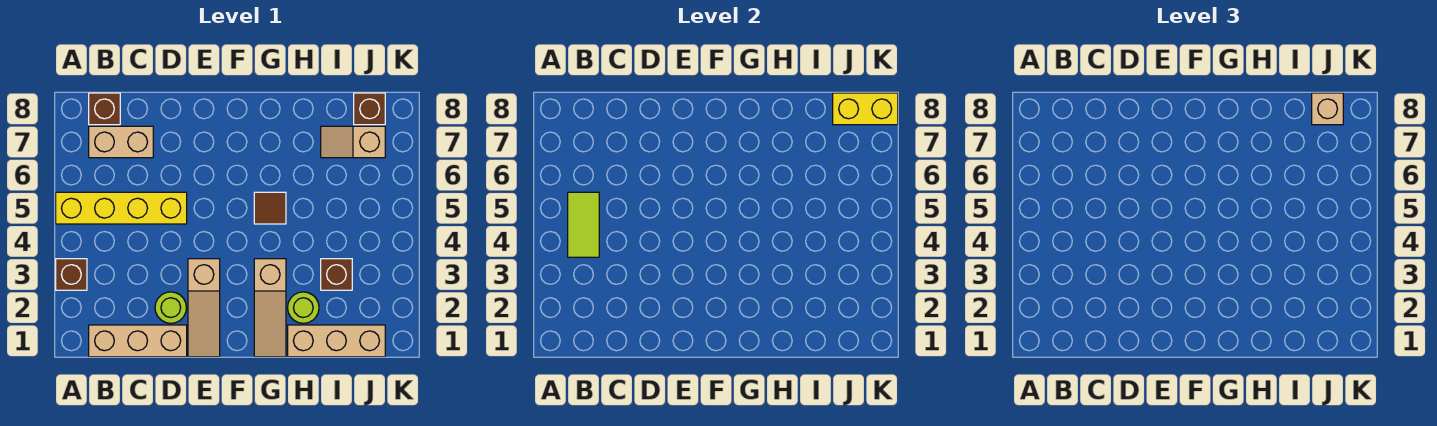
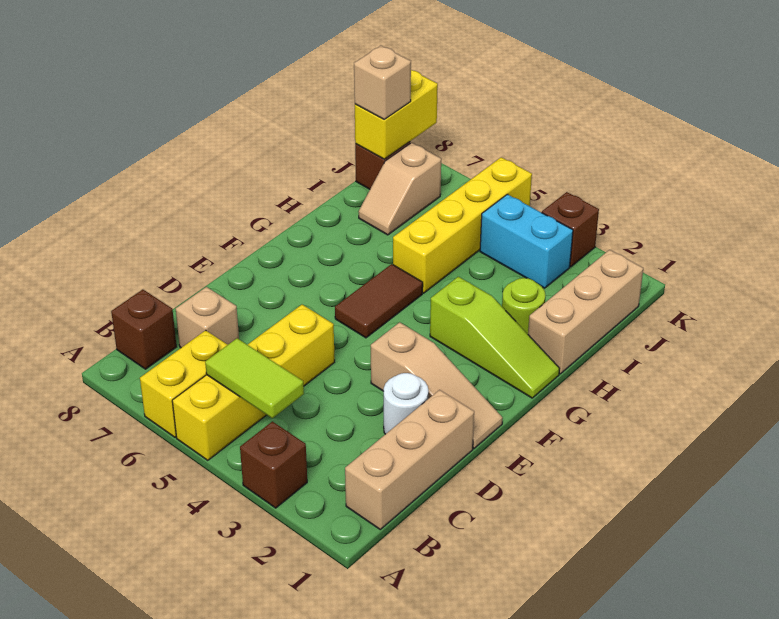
none -> yellow brick A6:B6 level 1
tan brick B7:C7 level 1 -> tan brick C7 level 1
lime round brick D2 level 1 -> white round brick D2 level 1
tan slope G1:G3 level 1 top 3 -> lime slope G1:G3 level 1 top 3
brown tile G5 level 1 -> brown tile F5:G5 level 1
none -> yellow brick H5:K5 level 1
brown brick I3 level 1 -> brown brick K3 level 1
none -> cyan brick J3:J4 level 1

